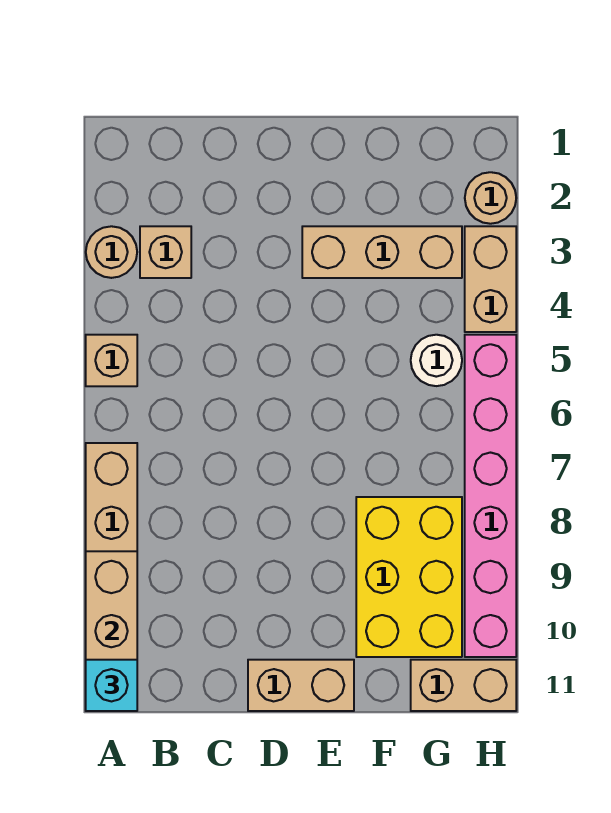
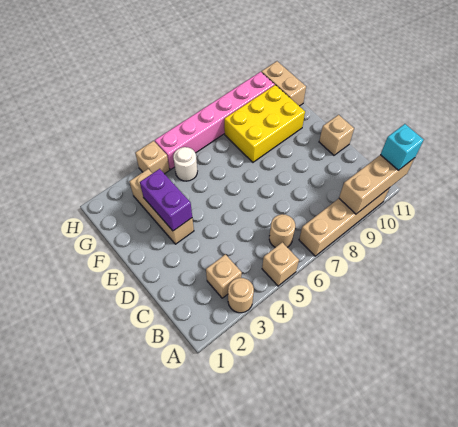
tan brick D11:E11 level 1 -> tan brick D11 level 1
none -> purple brick E3:F3 level 2
tan round brick H2 level 1 -> tan round brick B6 level 1
tan brick H3:H4 level 1 -> tan brick H4 level 1

